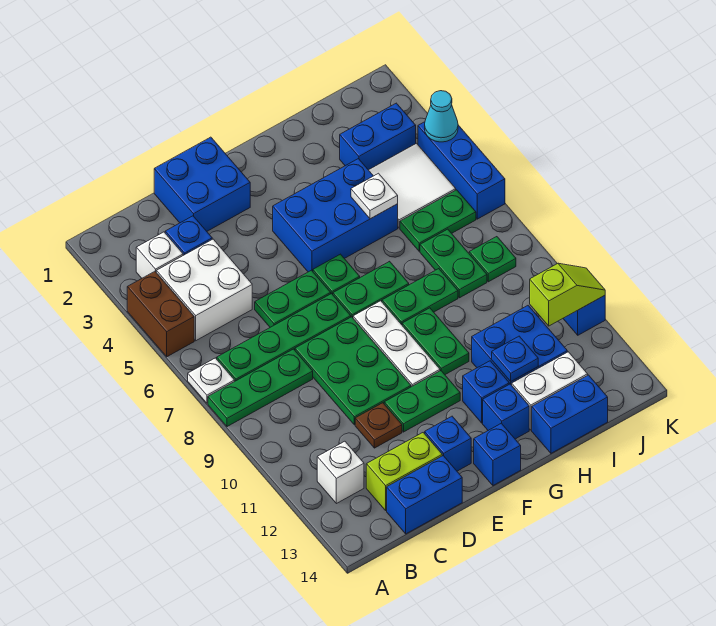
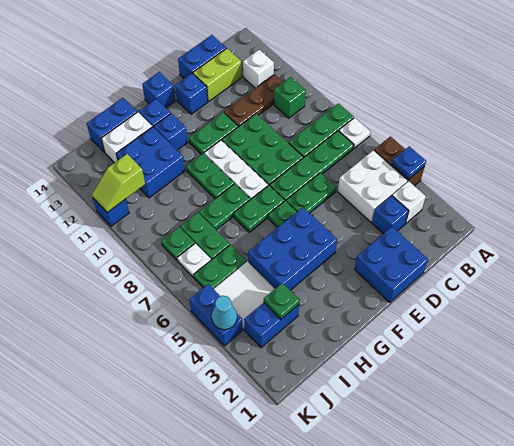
none -> green brick B10 level 1
brown plate D11 level 1 -> brown plate B11:D11 level 1
white plate H5 level 2 -> white plate J7 level 1
blue plate H12 level 2 -> blue plate A4 level 2
none -> green plate I3 level 2
blue brick K4:K6 level 1 -> blue brick K4:K5 level 1

